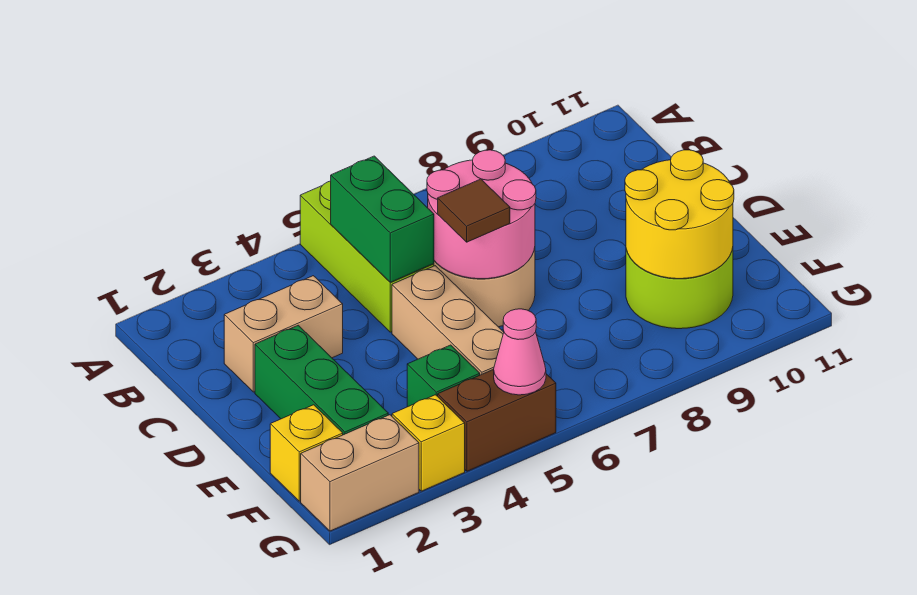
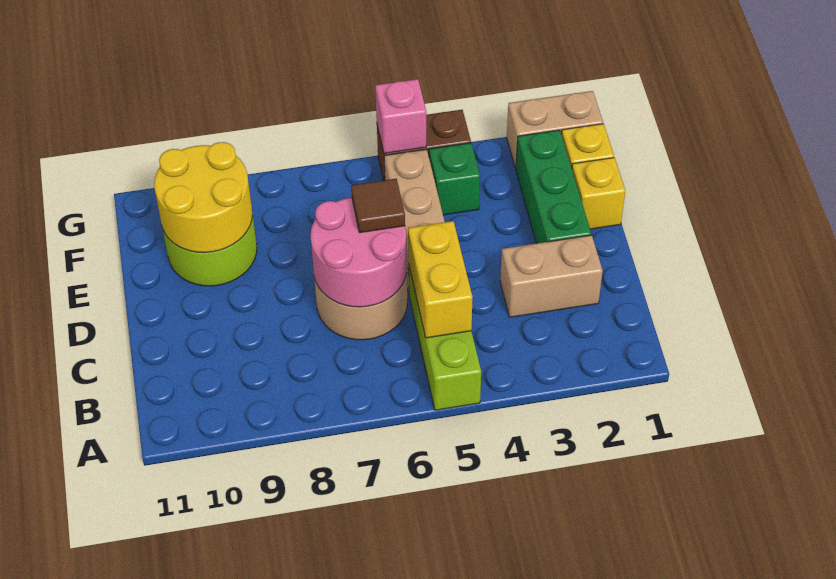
green brick B5:C5 level 2 -> yellow brick B5:C5 level 2
yellow brick G3 level 1 -> yellow brick E1 level 1
pink cone G5 level 2 -> pink brick G5 level 2

